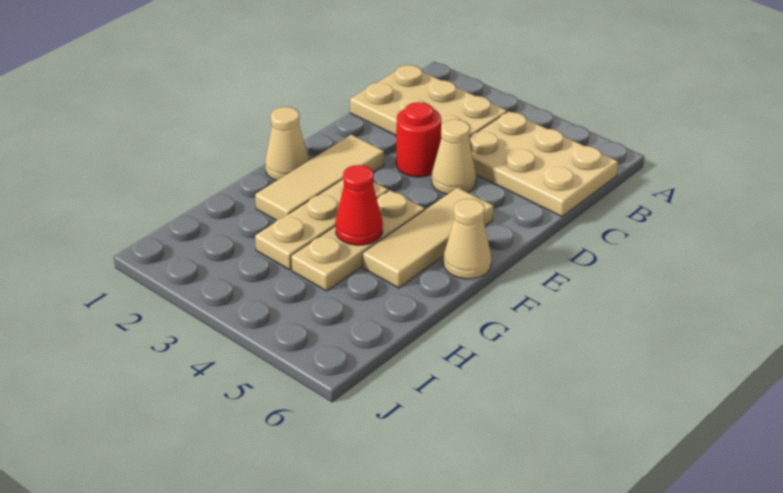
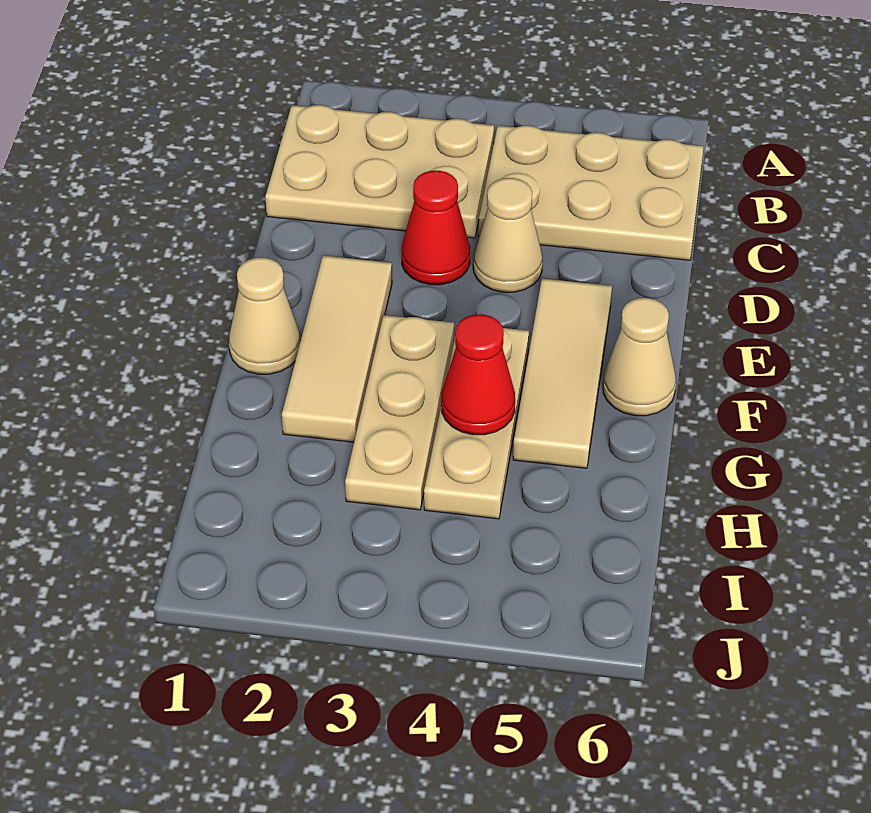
red round brick D3 level 1 -> red cone D3 level 1

